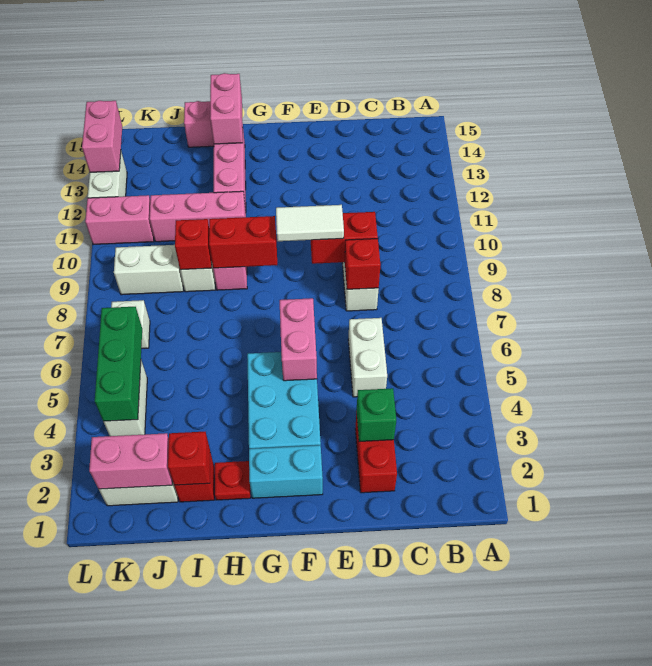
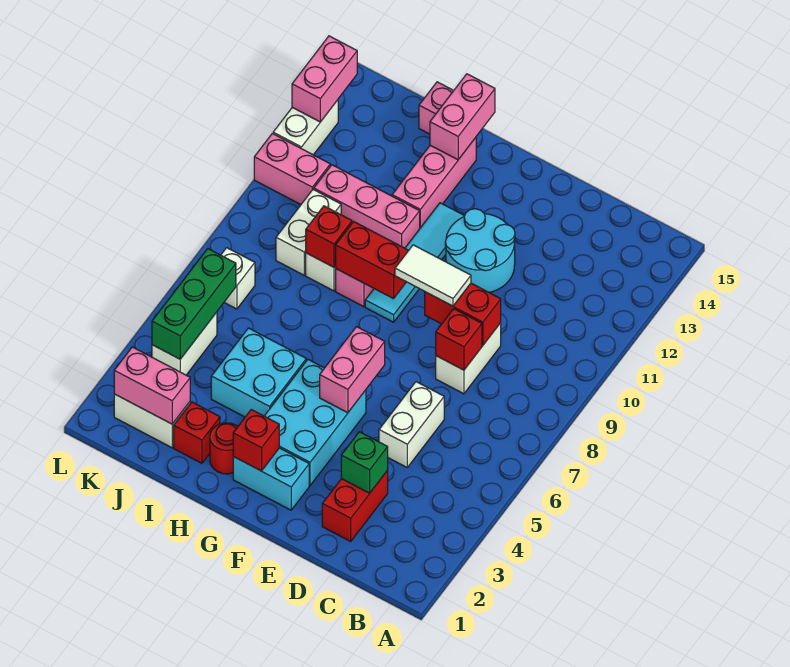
none -> cyan round brick E11:F12 level 1
none -> cyan tile G9:G12 level 1
red plate H2 level 1 -> red round brick H2 level 1
none -> cyan brick H4:I5 level 1
red brick I2 level 2 -> red brick G2 level 2
white brick J9:K9 level 1 -> white brick J9:J10 level 1

